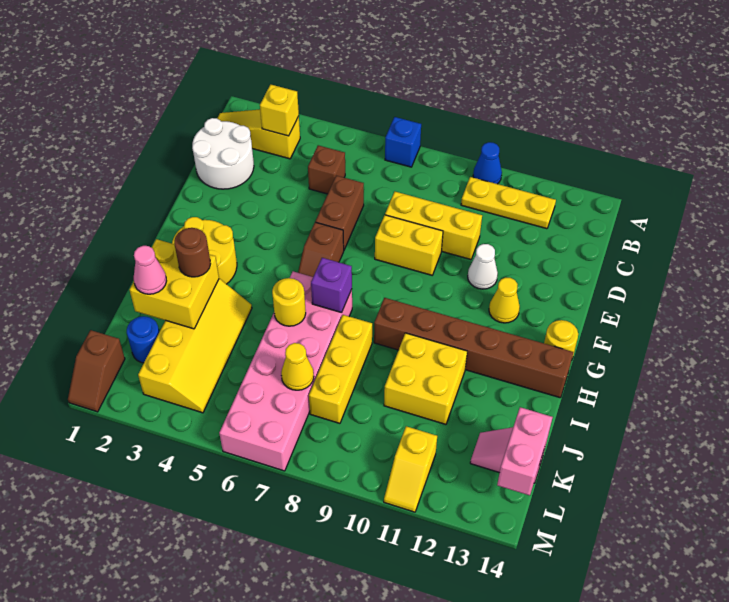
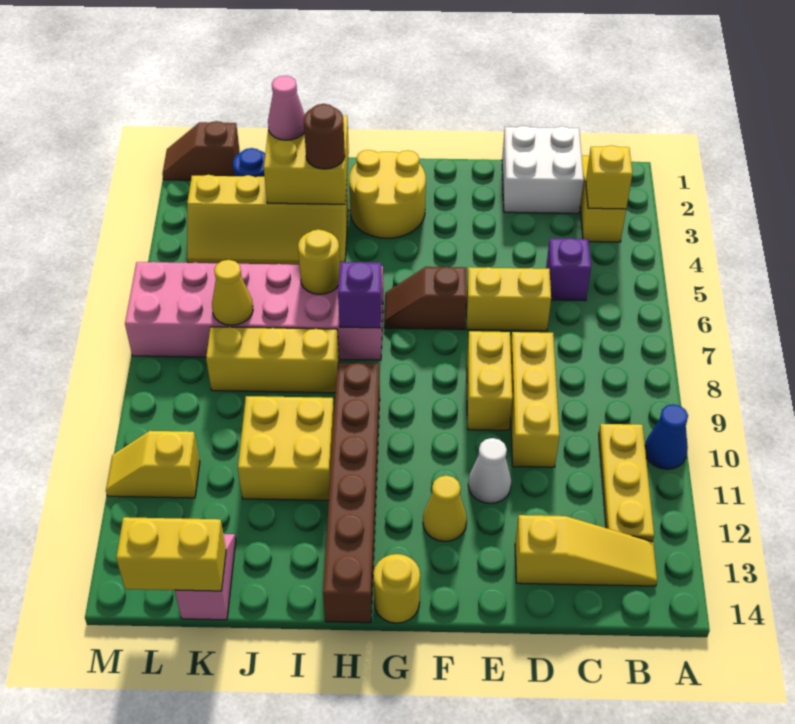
blue brick A7 level 1 -> none
none -> yellow slope B13:D13 level 1 top D
white round brick C1:D2 level 1 -> white brick C1:D2 level 1
brown brick C5 level 1 -> purple brick C5 level 1
brown brick D6:E6 level 1 -> yellow brick D6:E6 level 1
pink brick K14:L14 level 2 -> yellow brick K14:L14 level 2

